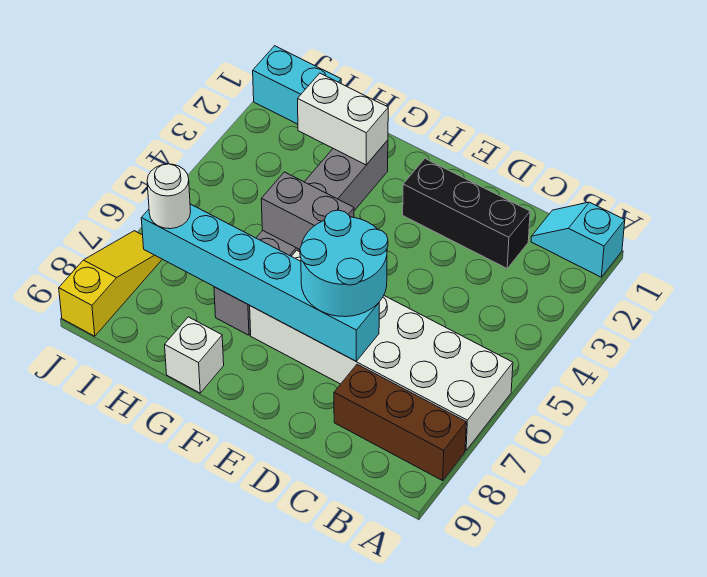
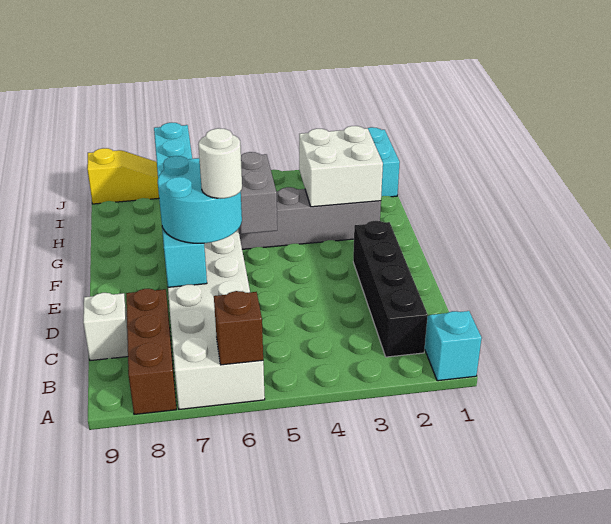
none -> brown brick A6 level 2
black brick C2:E2 level 1 -> black brick B2:E2 level 1
white brick G2:H2 level 2 -> white brick G2:H3 level 2
white brick G9 level 1 -> white brick C9 level 1
white round brick I7 level 3 -> white round brick D6 level 4

